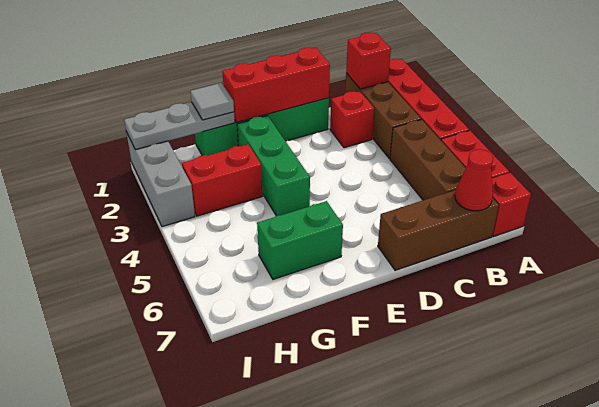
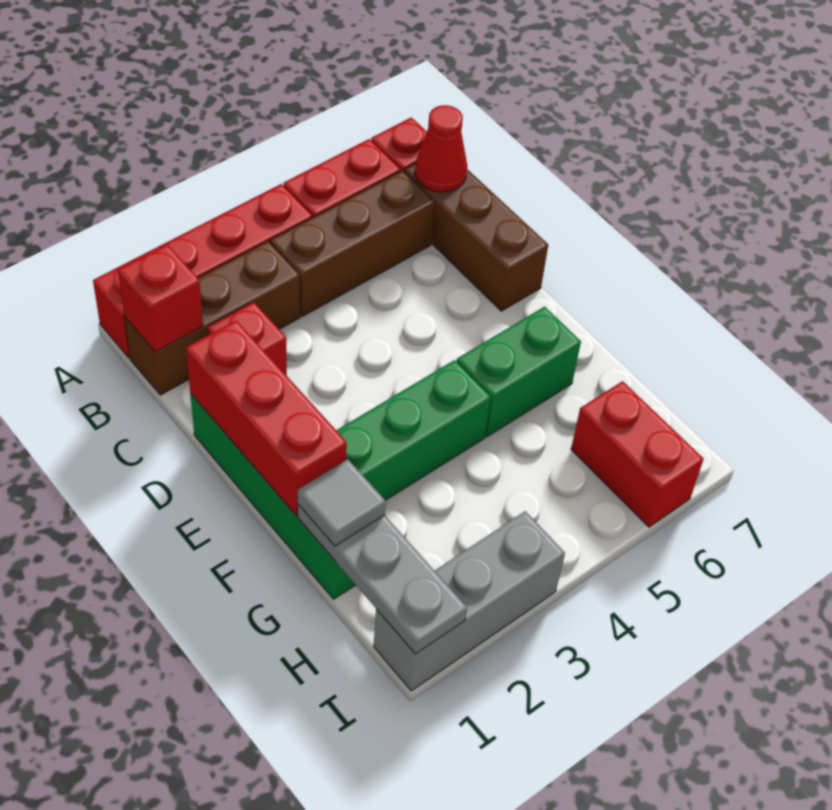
green brick F6:G6 level 1 -> green brick F5:F6 level 1
red brick G3:H3 level 1 -> red brick H6:I6 level 1

